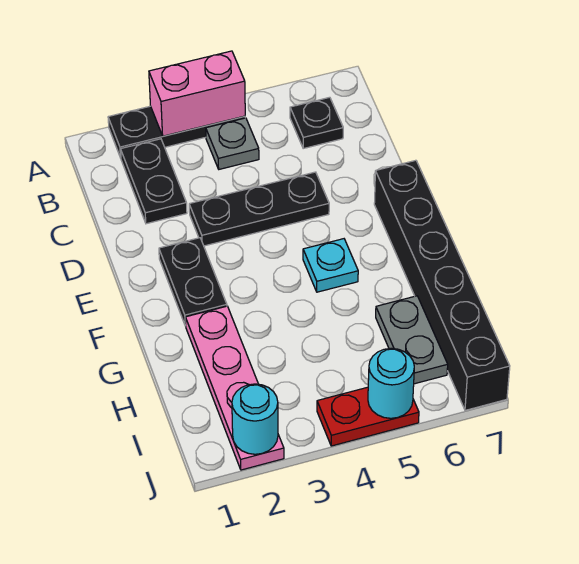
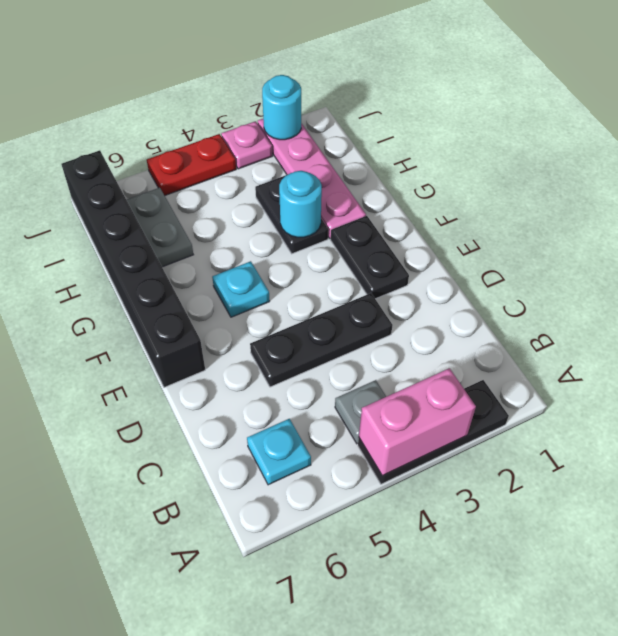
black plate B2:C2 level 1 -> black plate G3:H3 level 1
black plate B6 level 1 -> cyan plate B6 level 1
none -> pink plate J3 level 1
cyan round brick J5 level 2 -> cyan round brick G3 level 2

